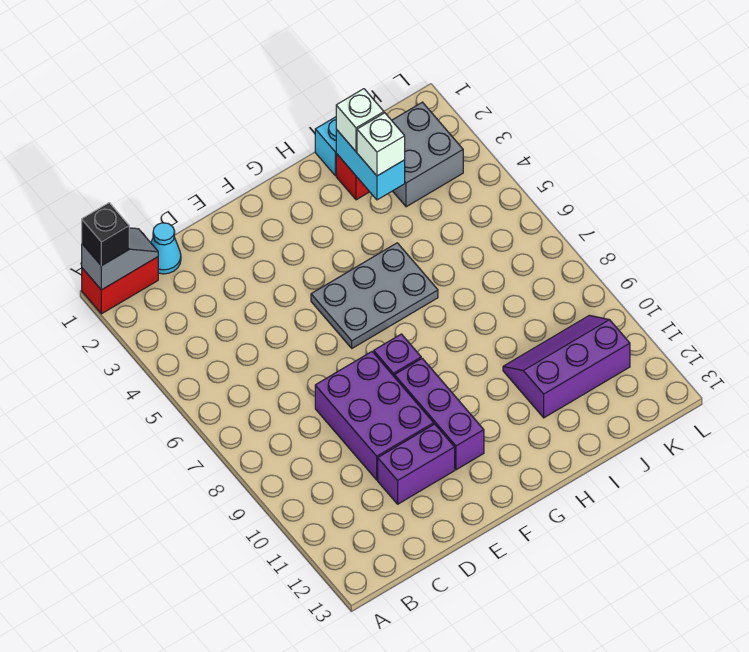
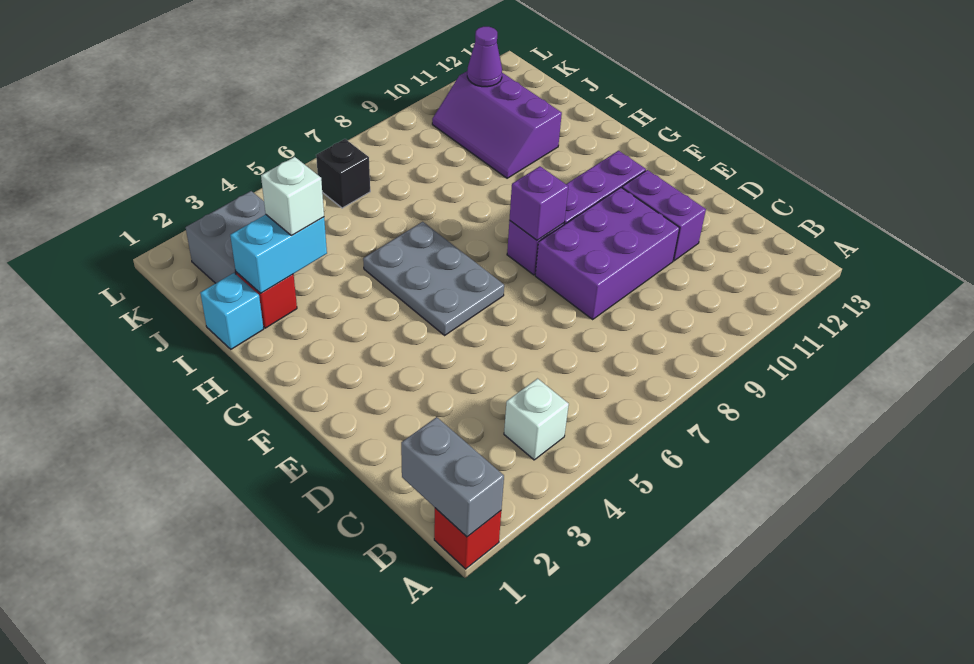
red brick A1:B1 level 1 -> red brick A1 level 1
grey slope A1:B1 level 2 top A -> grey brick A1:B1 level 2
black brick A1 level 3 -> black brick K6 level 1
cyan cone C1 level 1 -> none
none -> purple brick F8 level 2
white brick I2 level 3 -> white brick B4 level 1
none -> purple cone K11 level 2

